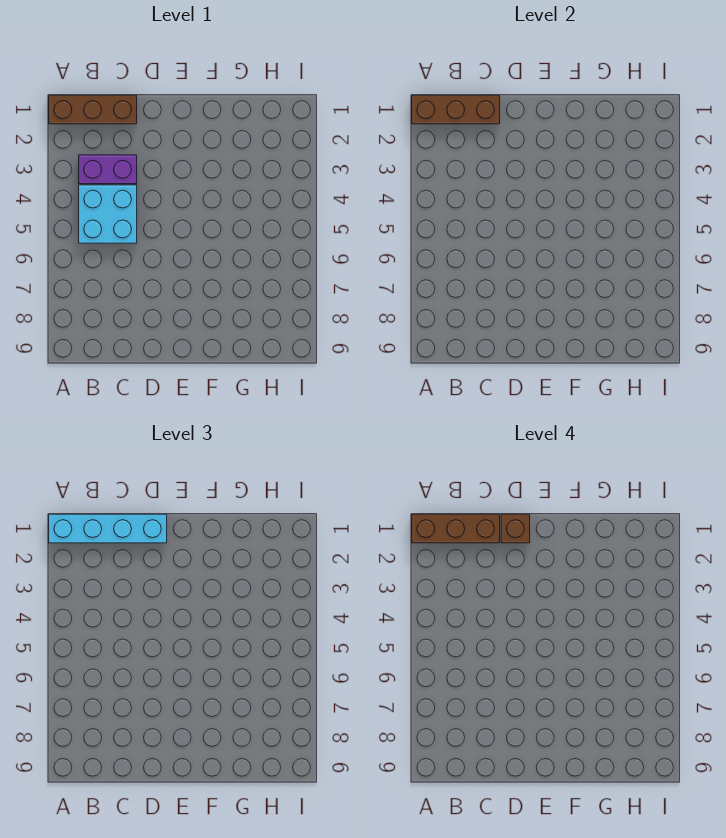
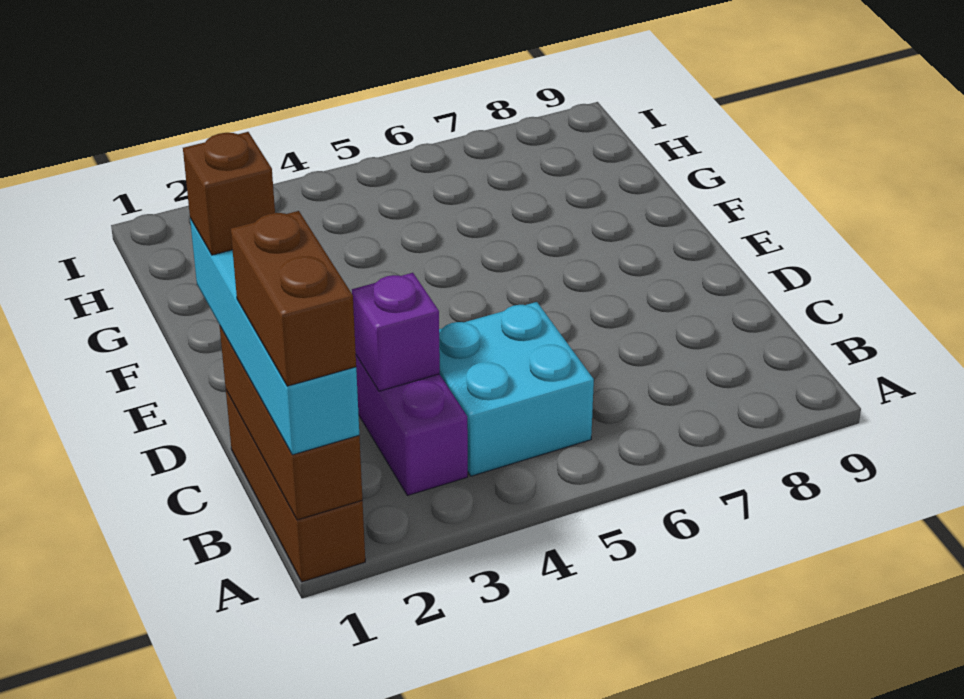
brown brick A1:C1 level 4 -> brown brick A1:B1 level 4
none -> purple brick C3 level 2

